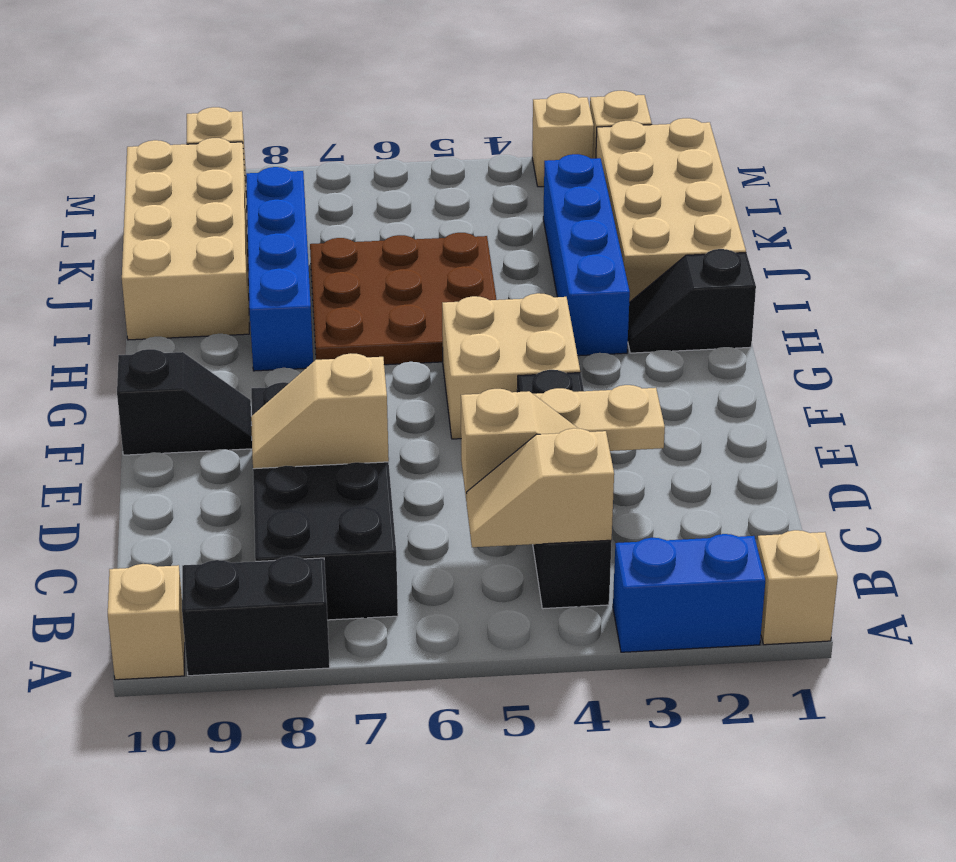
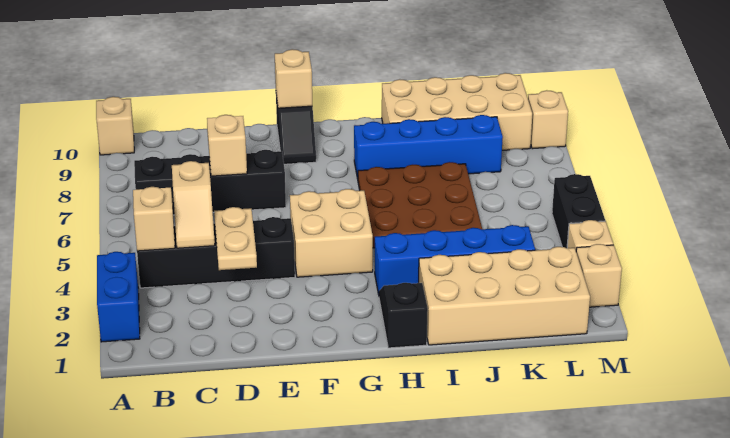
tan brick A1 level 1 -> tan brick F10 level 2
black brick A8:A9 level 1 -> black brick M4:M5 level 1
black brick B7:E8 level 1 -> black brick B7:E7 level 1

